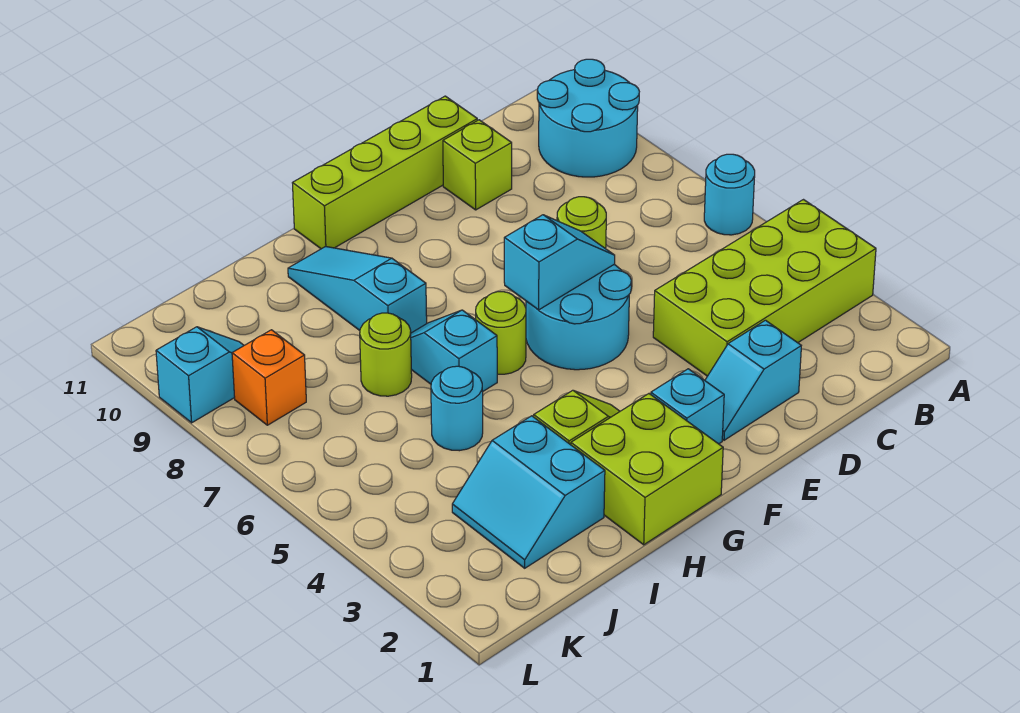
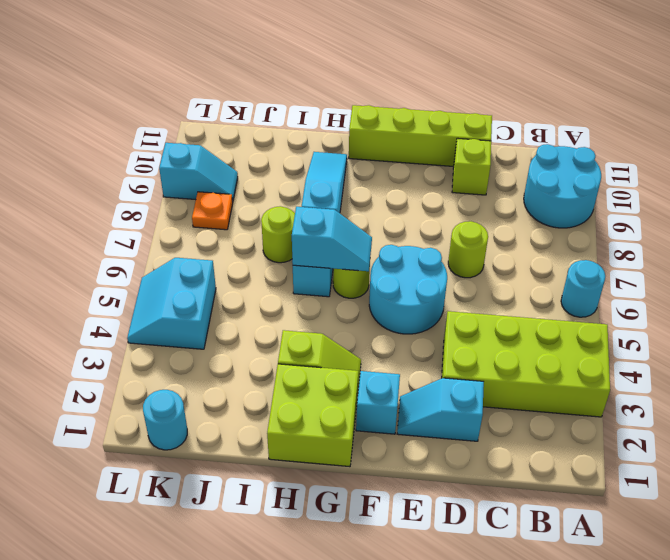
cyan slope E6:F6 level 2 top F -> cyan slope G6:H6 level 2 top H
cyan slope I2:J3 level 1 top I -> cyan slope K4:L5 level 1 top K
cyan round brick I5 level 1 -> cyan round brick K1 level 1
orange brick K8 level 1 -> orange plate K8 level 1

